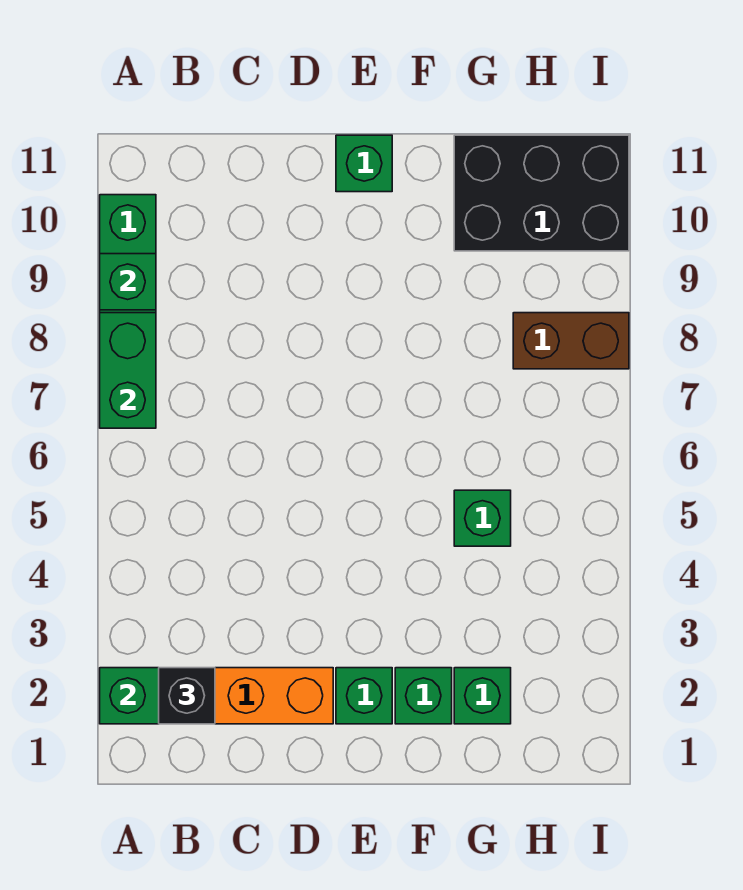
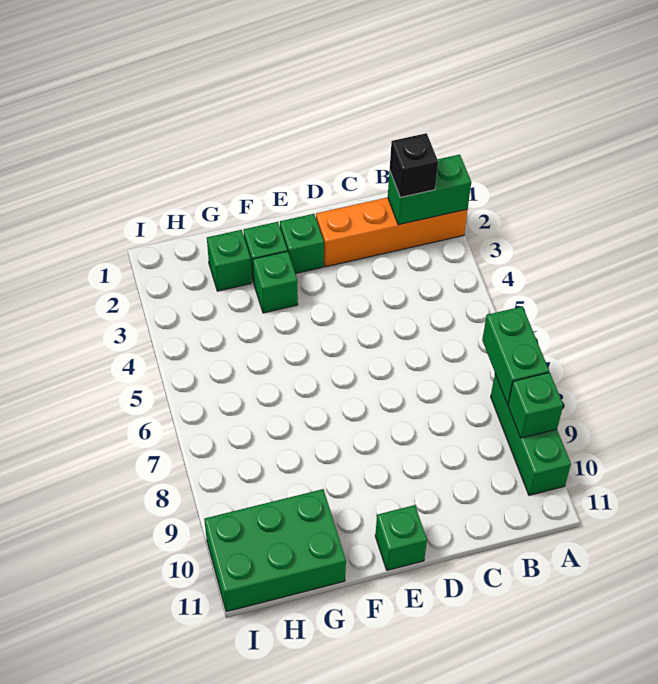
green brick G5 level 1 -> green brick F3 level 1
black brick G10:I11 level 1 -> green brick G10:I11 level 1
brown brick H8:I8 level 1 -> none

